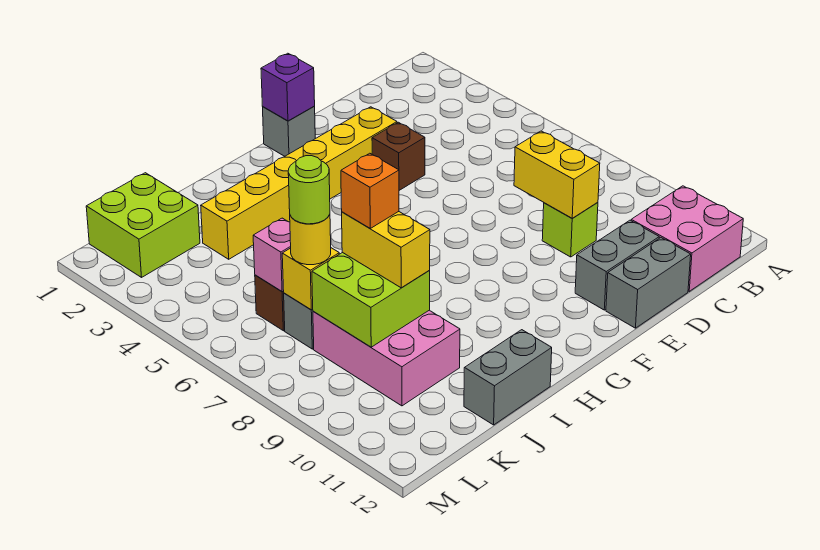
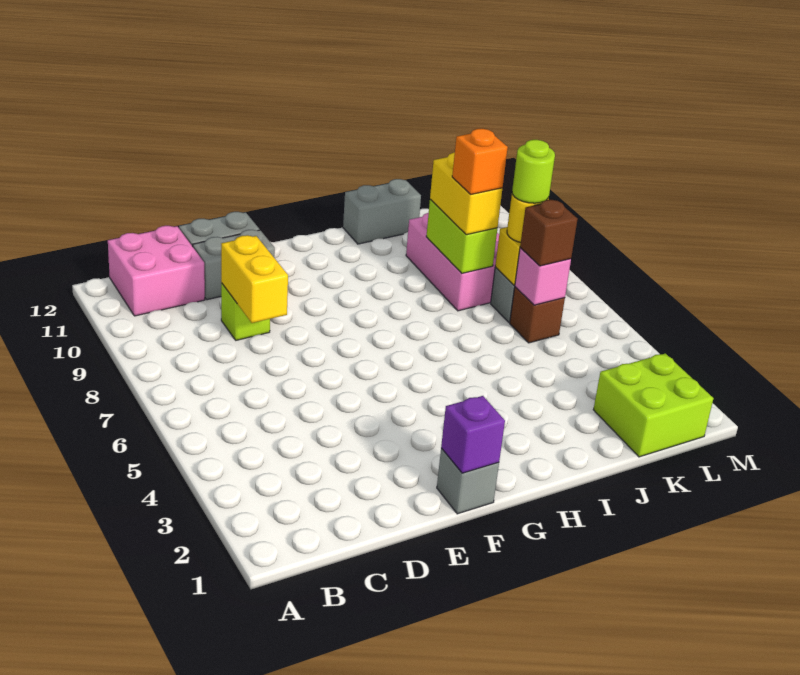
yellow brick E3:J3 level 1 -> none
brown brick E4 level 1 -> brown brick K6 level 3
lime brick J8:K9 level 2 -> lime brick J8:J9 level 2

